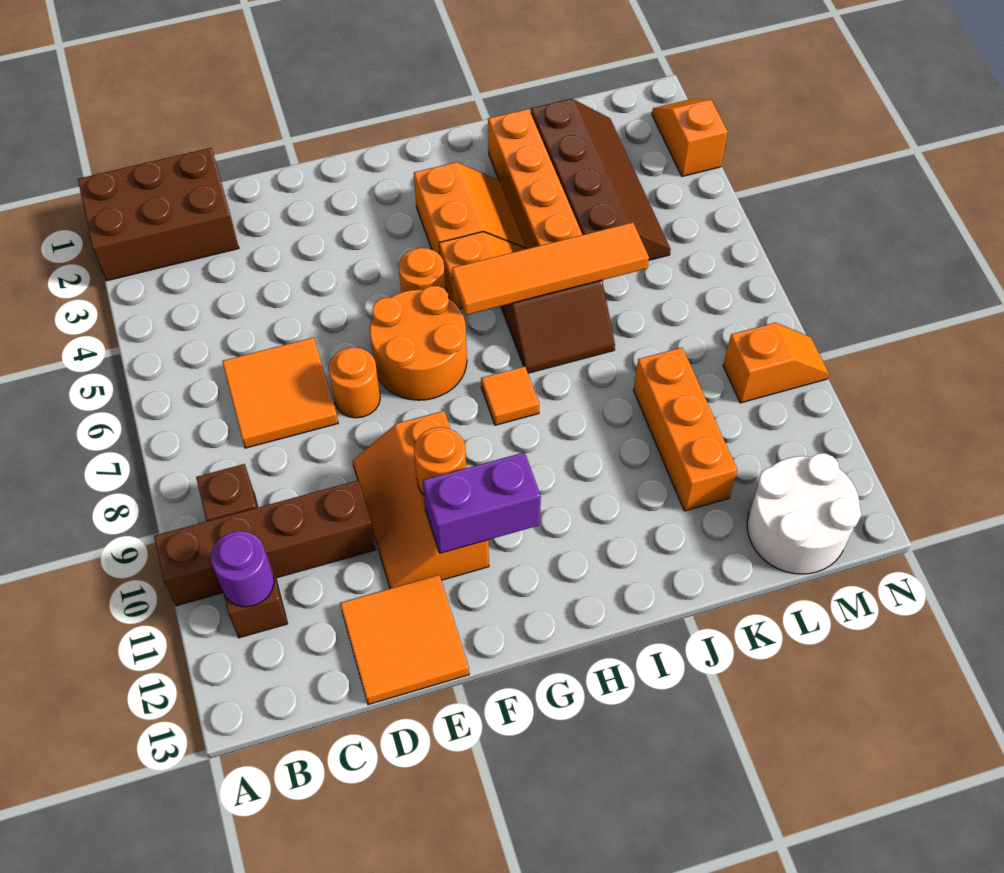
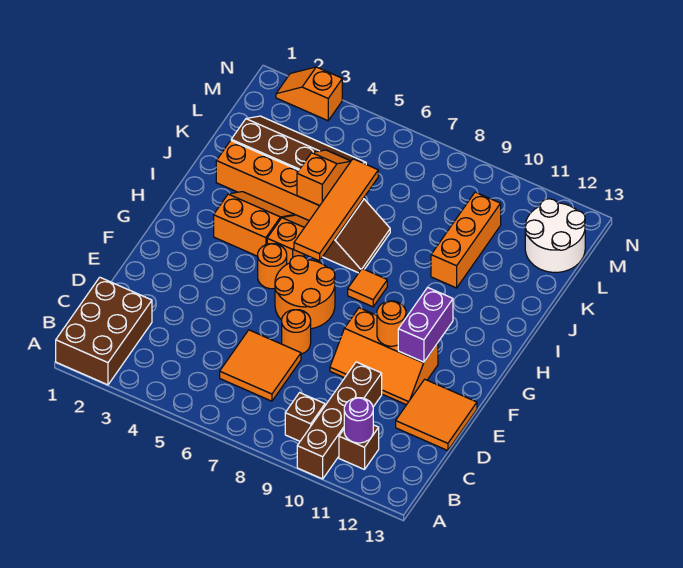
orange brick K9:K11 level 1 -> orange brick J10:L10 level 1
orange slope M9:N9 level 1 top M -> orange slope J5:K5 level 2 top J

